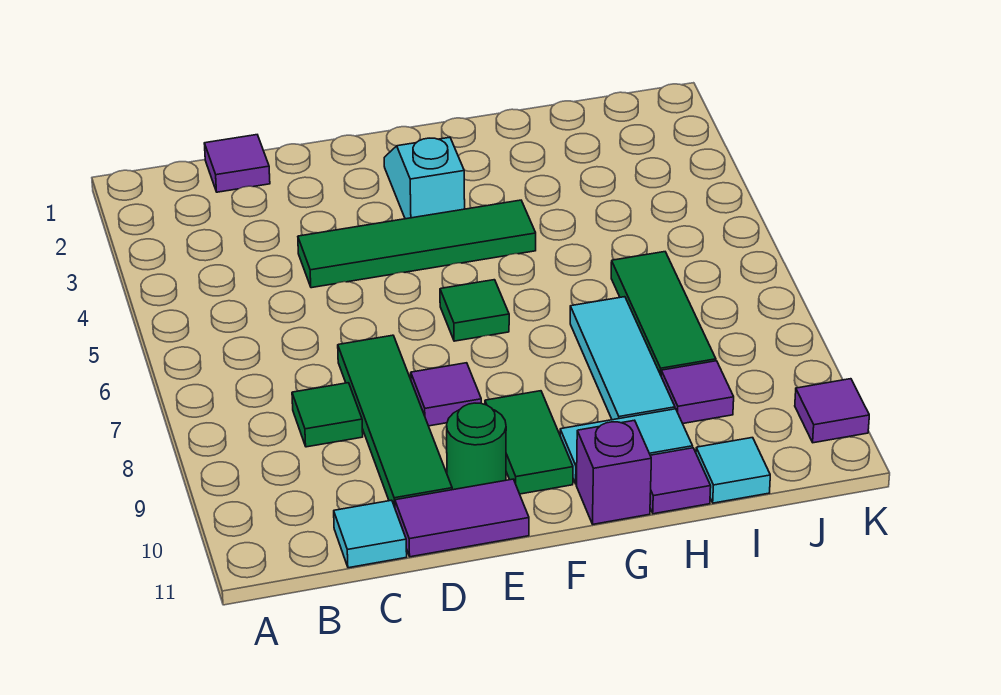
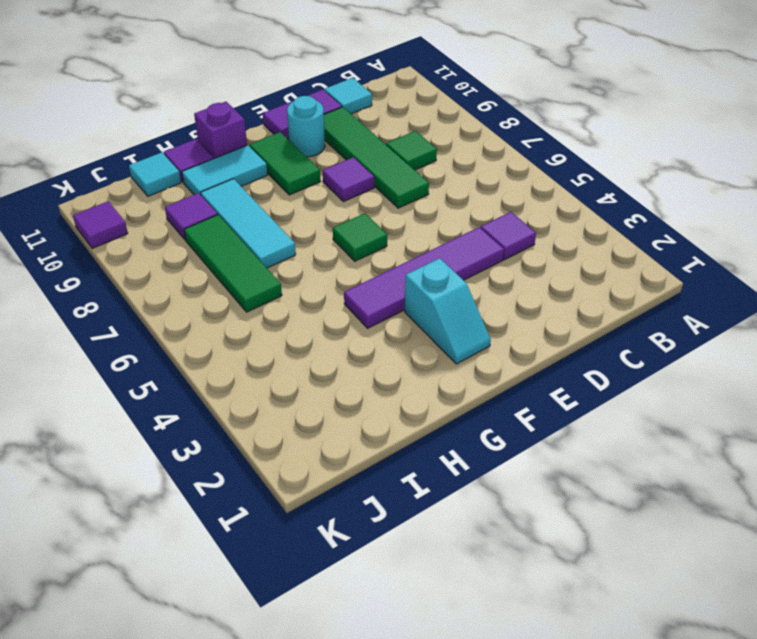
purple tile C1 level 1 -> purple tile C4 level 1
green tile D4:G4 level 1 -> purple tile D4:G4 level 1
green round brick E10 level 1 -> cyan round brick E10 level 1

